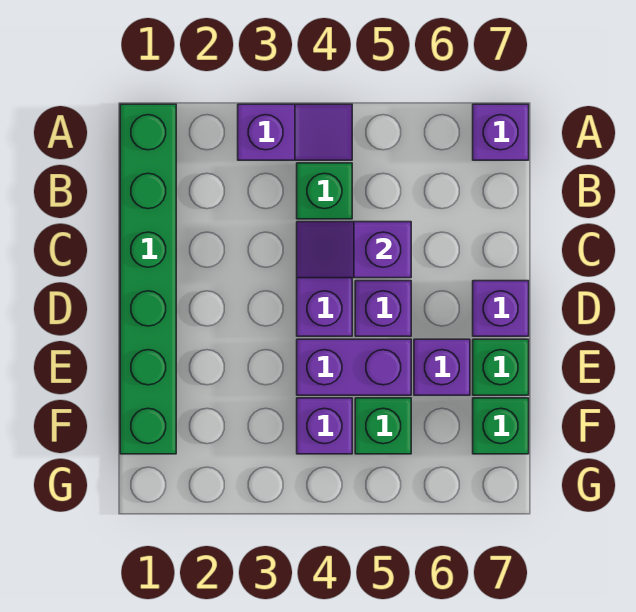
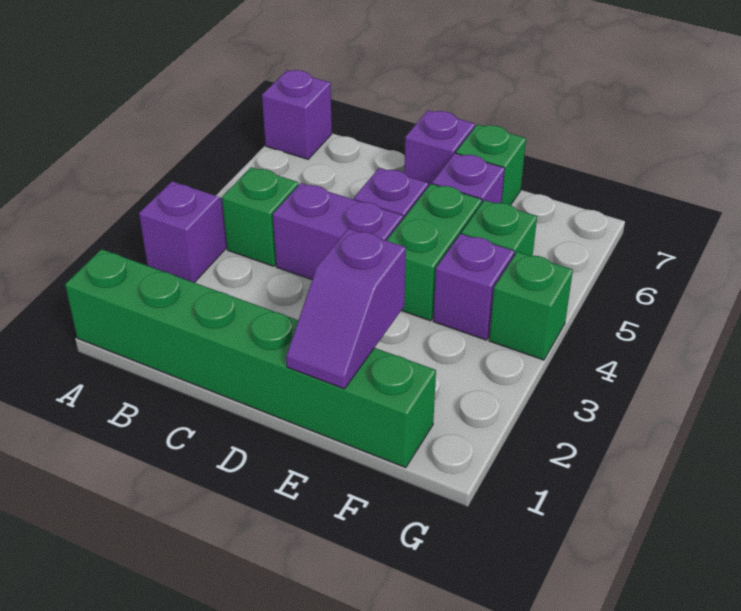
purple slope C4:C5 level 2 top 5 -> purple slope E1:E2 level 2 top 2
purple brick E4:E5 level 1 -> green brick E4:E5 level 1
green brick F7 level 1 -> green brick G4 level 1

